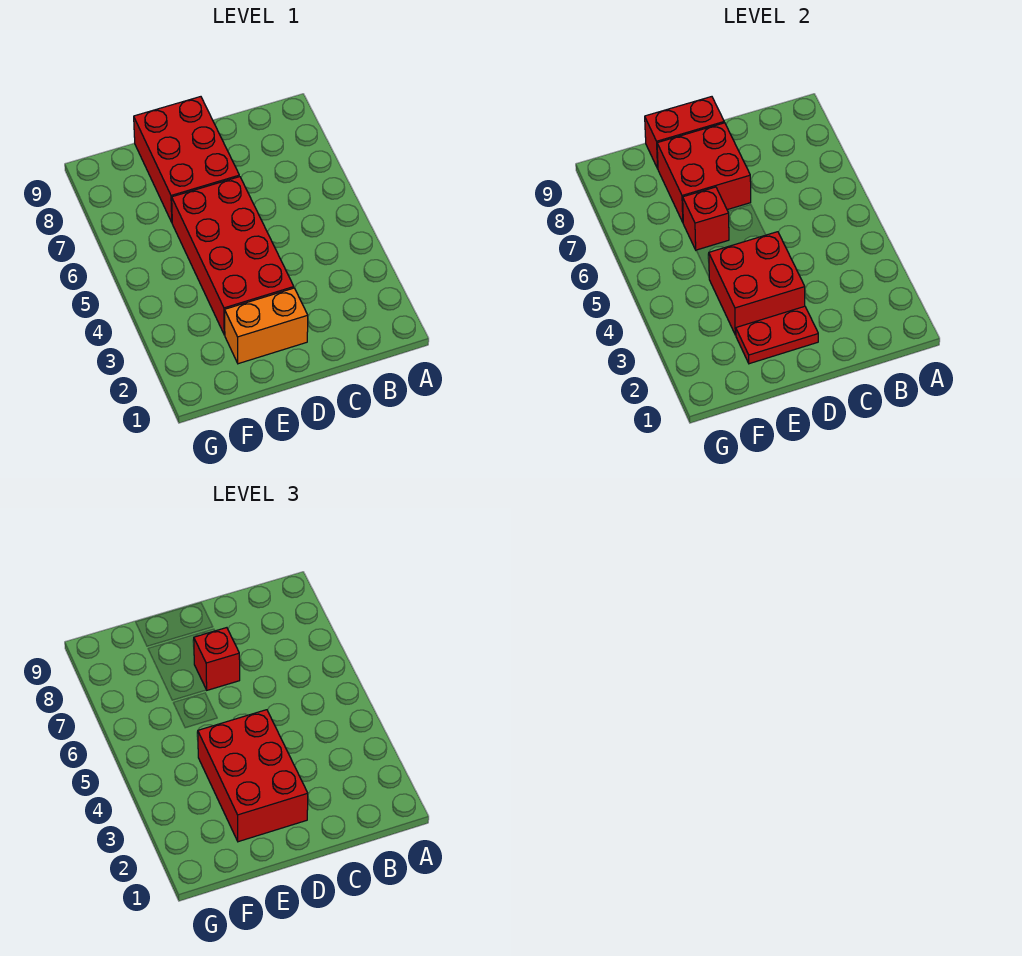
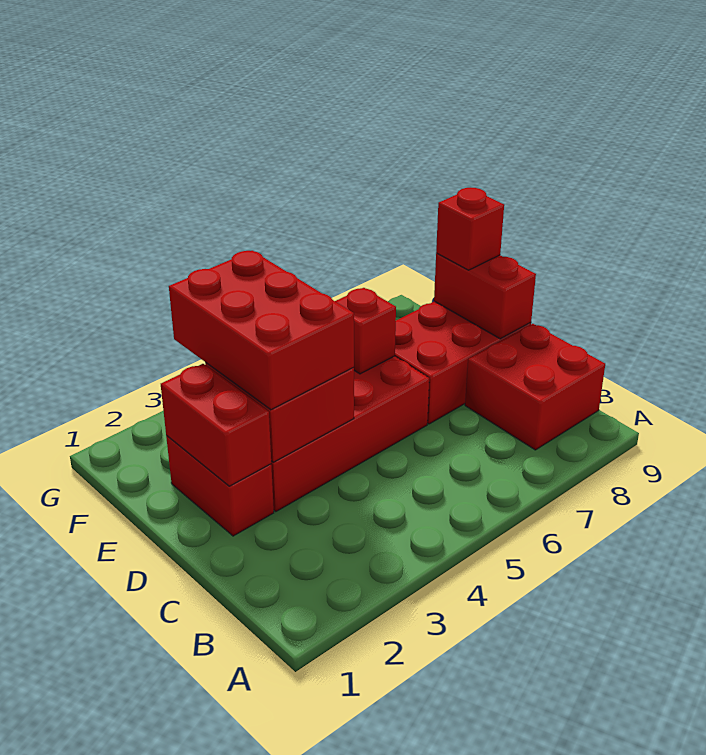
orange brick D2:E2 level 1 -> red brick D2:E2 level 1
red plate D2:E2 level 2 -> red brick D2:E2 level 2
red brick D2:E4 level 3 -> red brick D3:F4 level 3
red brick D7:E8 level 2 -> red brick B8:C9 level 1
red brick D7 level 3 -> red brick E9 level 3

